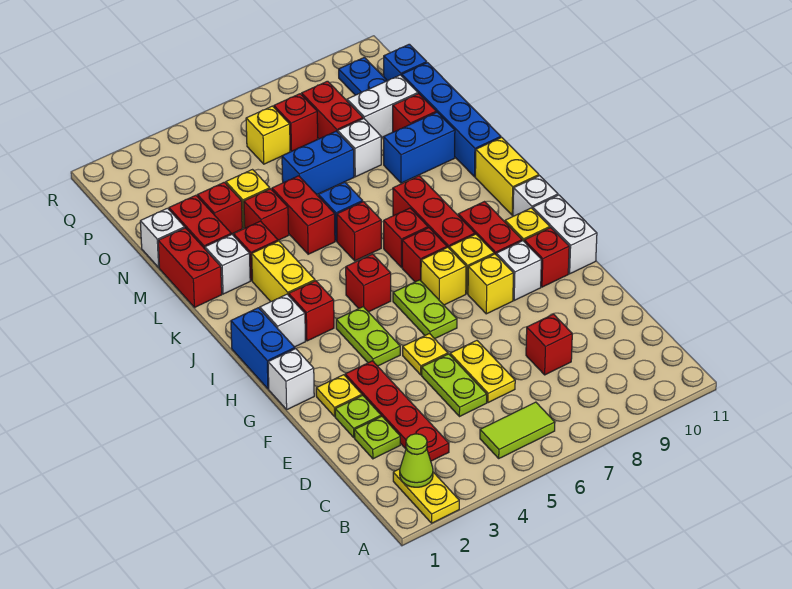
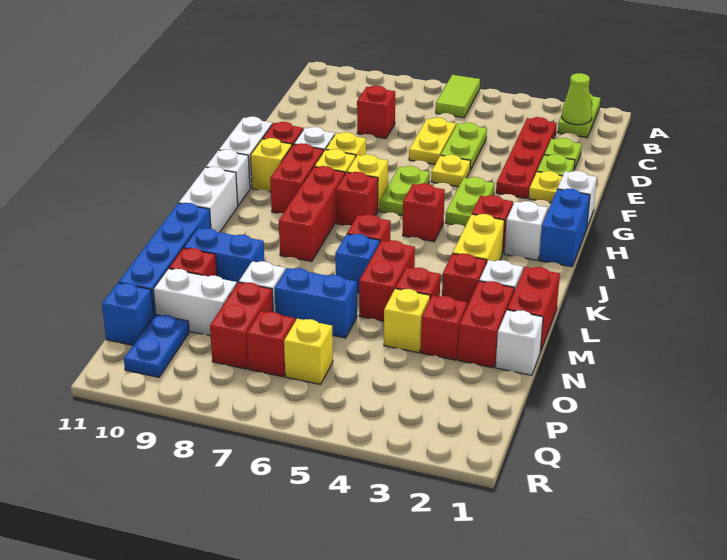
yellow plate A2:B2 level 1 -> lime plate A2:B2 level 1
lime tile B5:B6 level 1 -> lime tile A6:B6 level 1
red brick J7 level 1 -> none
yellow brick J11:K11 level 1 -> white brick J11:K11 level 1

